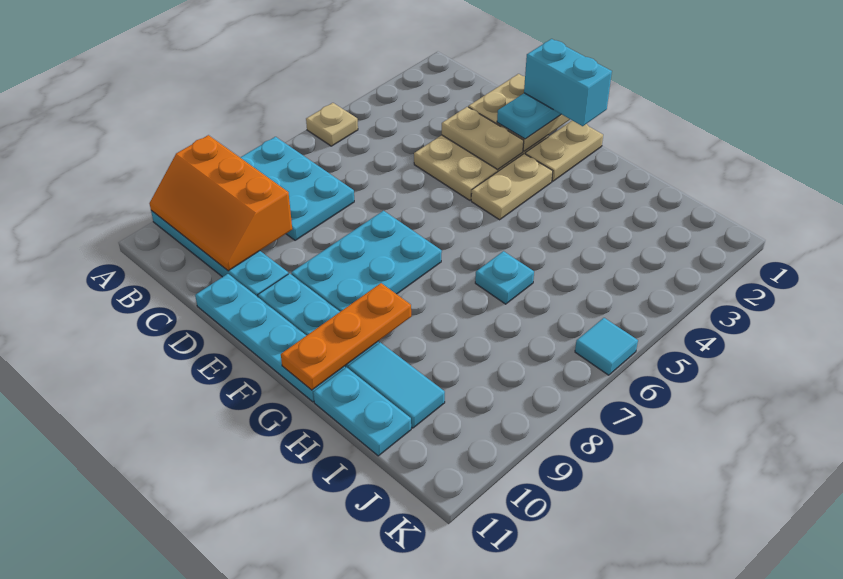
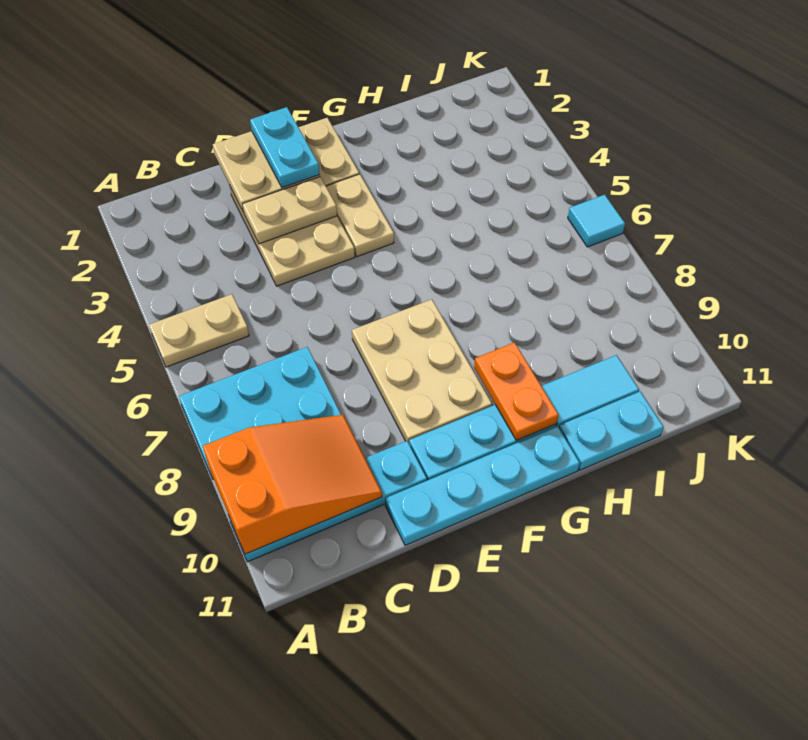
tan plate A5 level 1 -> tan plate A5:B5 level 1
orange slope A9:C10 level 2 top 9 -> orange slope A9:C10 level 2 top A
cyan brick E1:F1 level 4 -> none
cyan plate E7:F9 level 1 -> tan plate E7:F9 level 1
orange plate G9:G11 level 2 -> orange plate G9:G10 level 2
cyan plate H6 level 1 -> none

